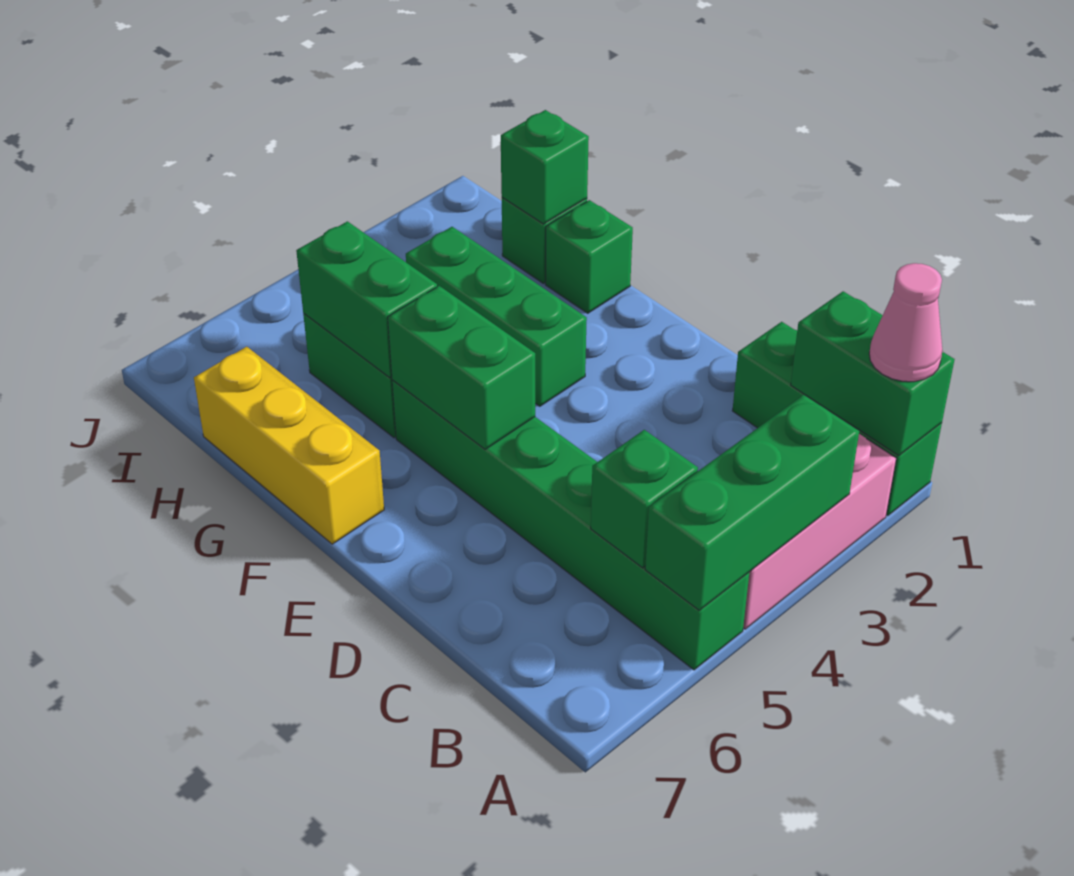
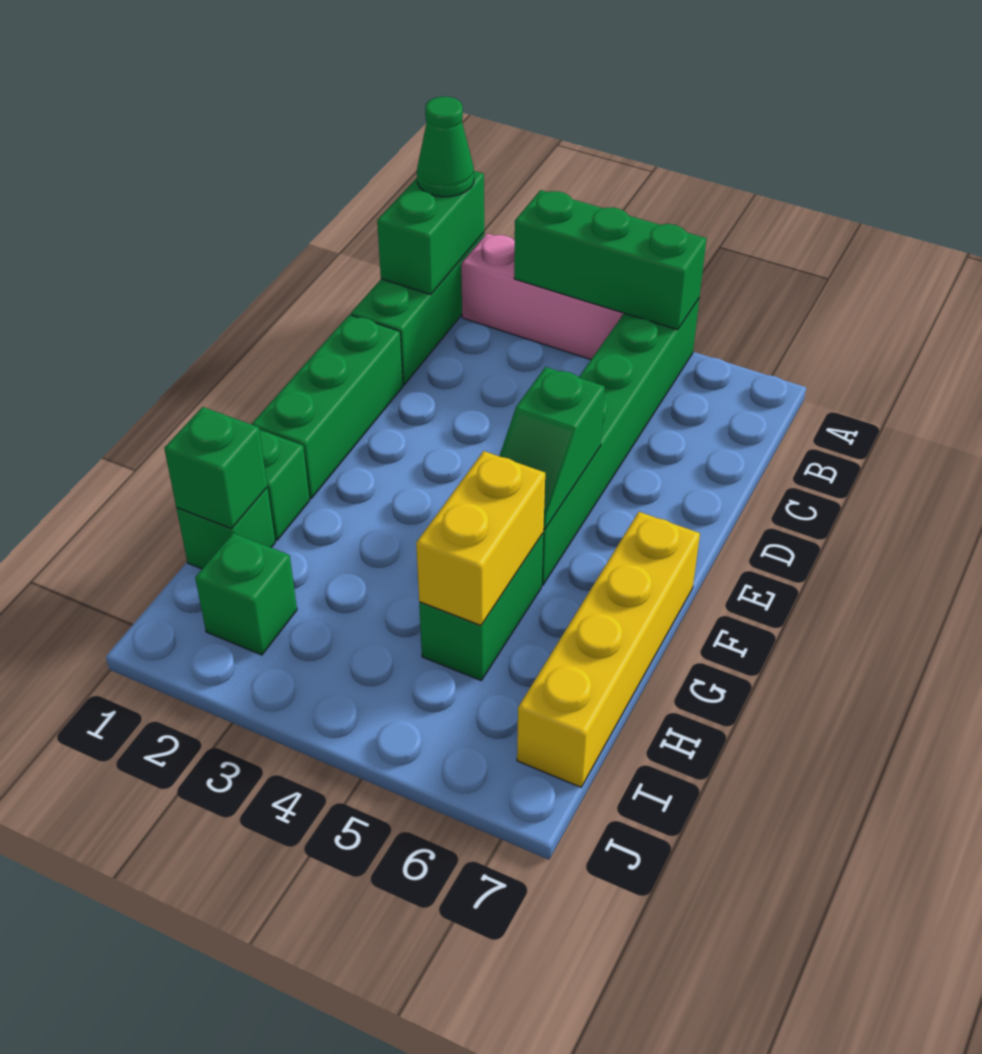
pink cone A1 level 3 -> green cone A1 level 3
green brick B5 level 2 -> green brick I2 level 1
green brick E5:F5 level 2 -> green slope E5:F5 level 2 top E
green brick F3:H3 level 1 -> green brick D1:F1 level 1
yellow brick F7:H7 level 1 -> yellow brick F7:I7 level 1
green brick G5:H5 level 2 -> yellow brick G5:H5 level 2

